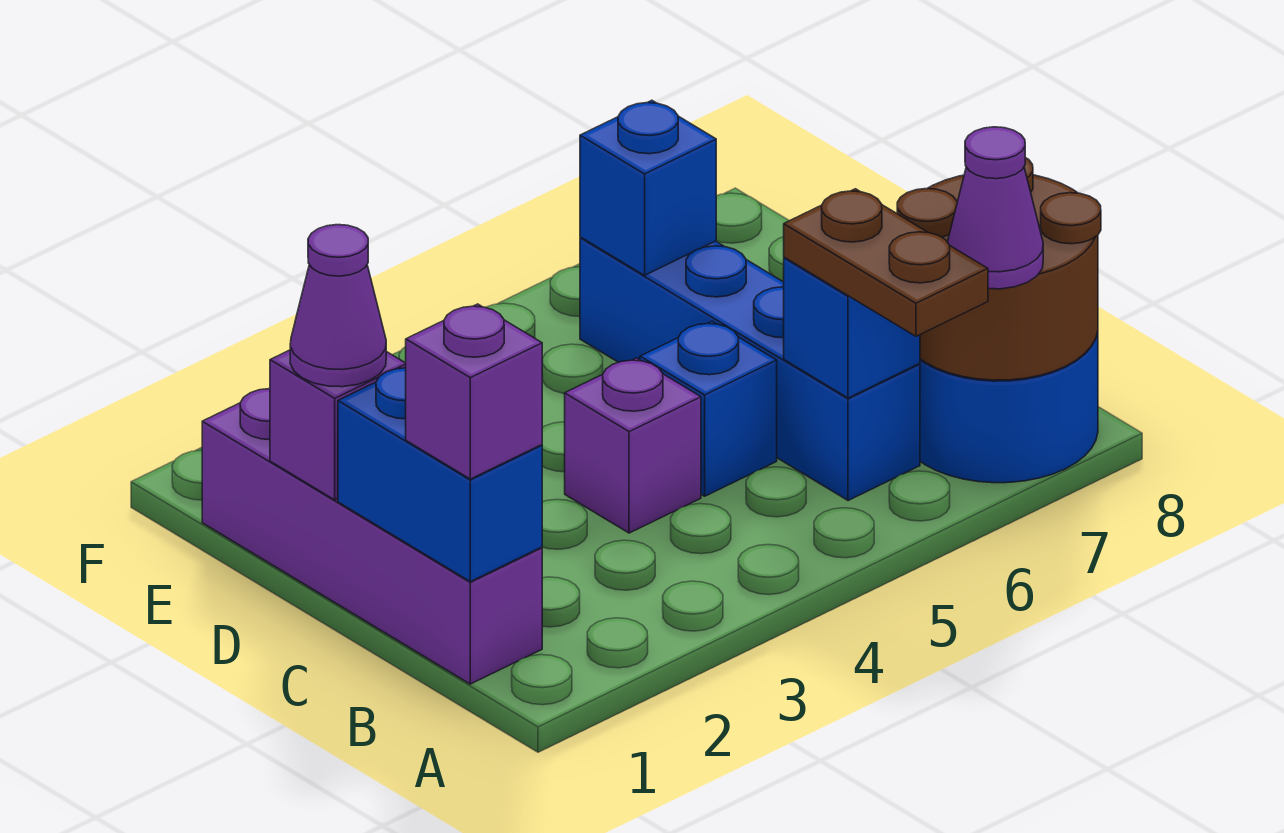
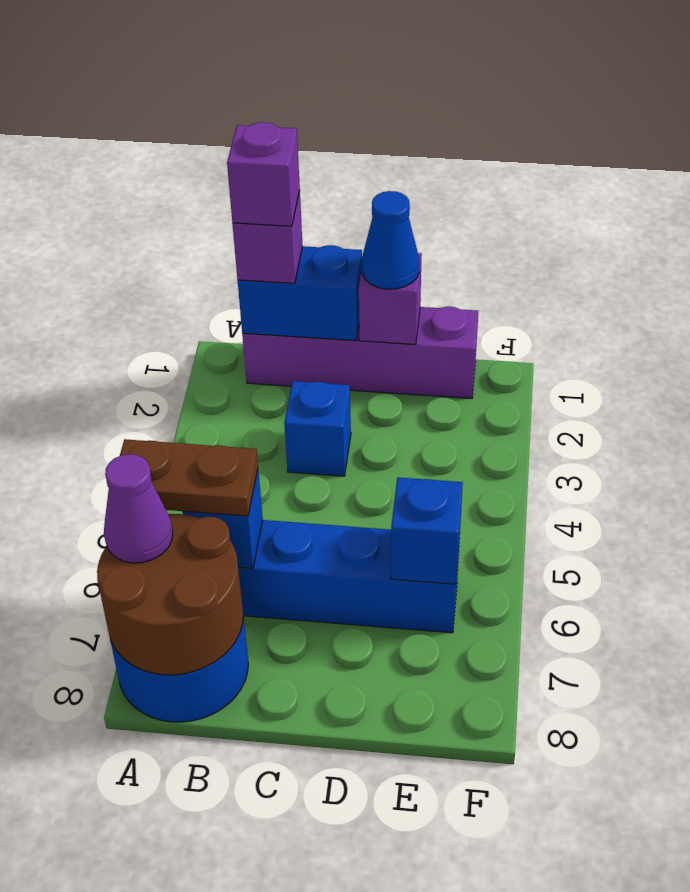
purple brick C4 level 1 -> purple brick B1 level 4
blue brick C5 level 1 -> blue brick C3 level 1
purple cone D1 level 3 -> blue cone D1 level 3

